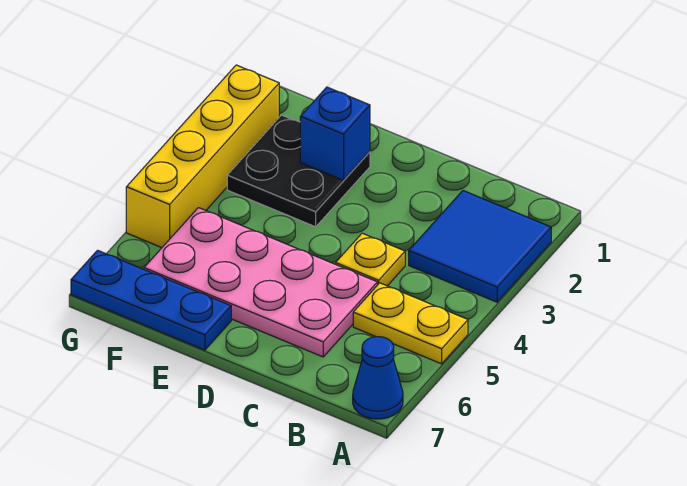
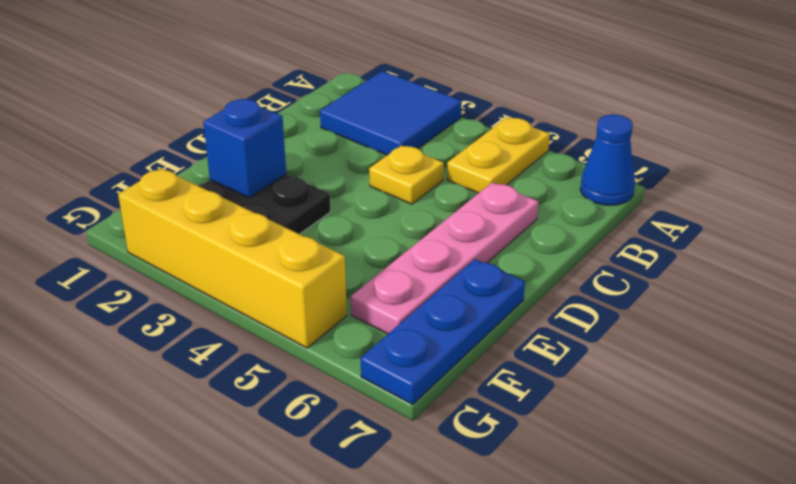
pink plate C5:F6 level 1 -> pink plate C6:F6 level 1

